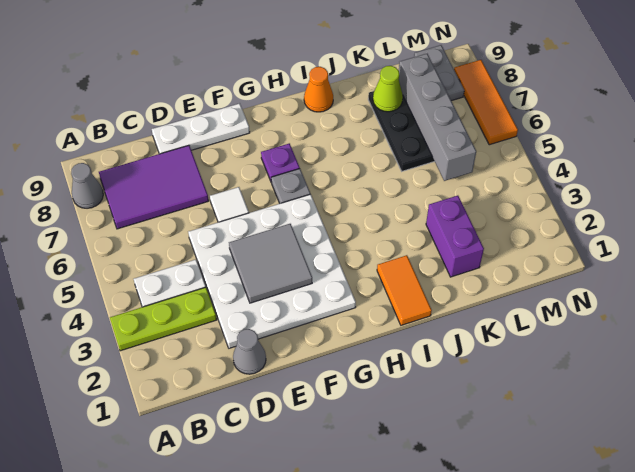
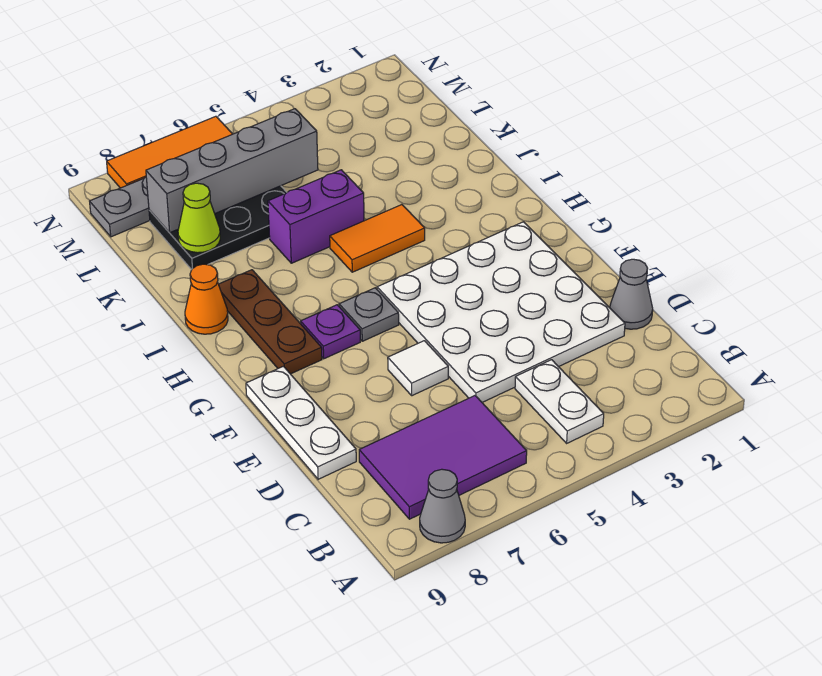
lime plate A3:C3 level 1 -> none
purple tile B7:D8 level 1 -> purple tile B6:C8 level 1
grey tile E3:F4 level 2 -> none
none -> brown plate G8:I8 level 1
orange tile I1:I2 level 1 -> orange tile I4:I5 level 1
purple brick K2:K3 level 1 -> purple brick J5:J6 level 1

